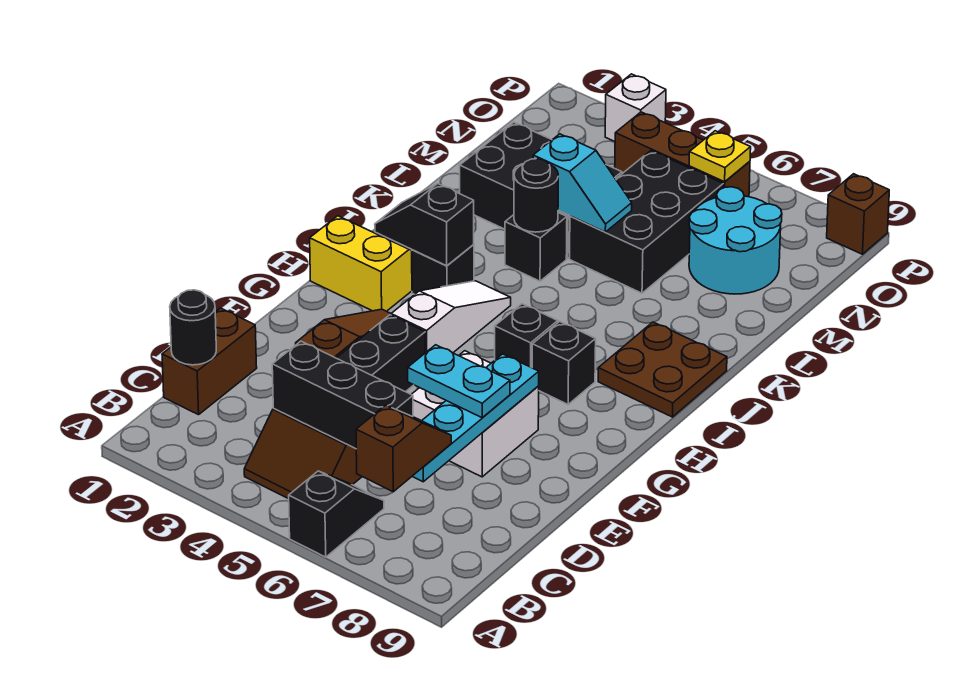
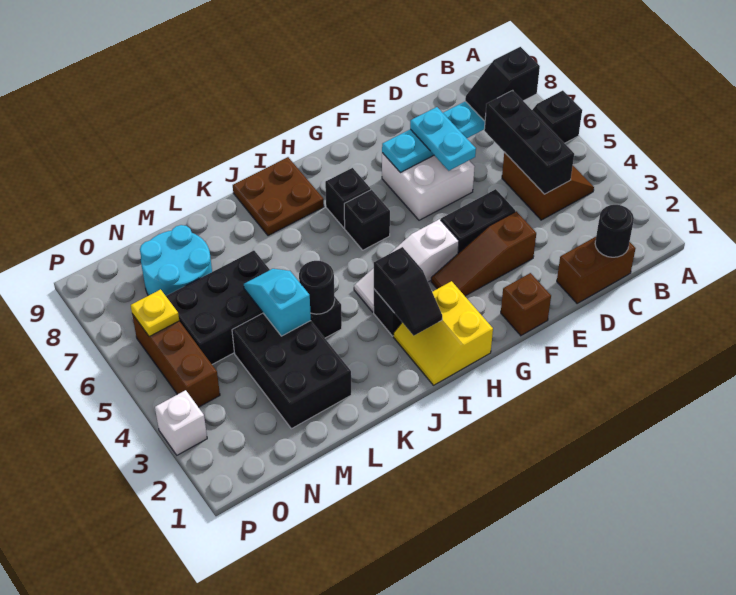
brown slope B7:C7 level 3 top B -> black slope B7:C7 level 3 top B
brown brick P9 level 1 -> brown brick F1 level 1

